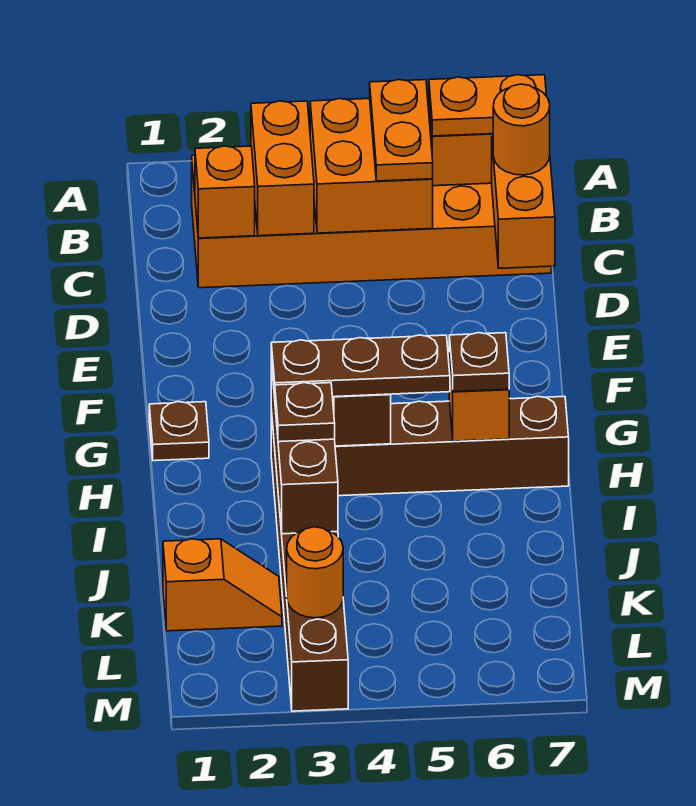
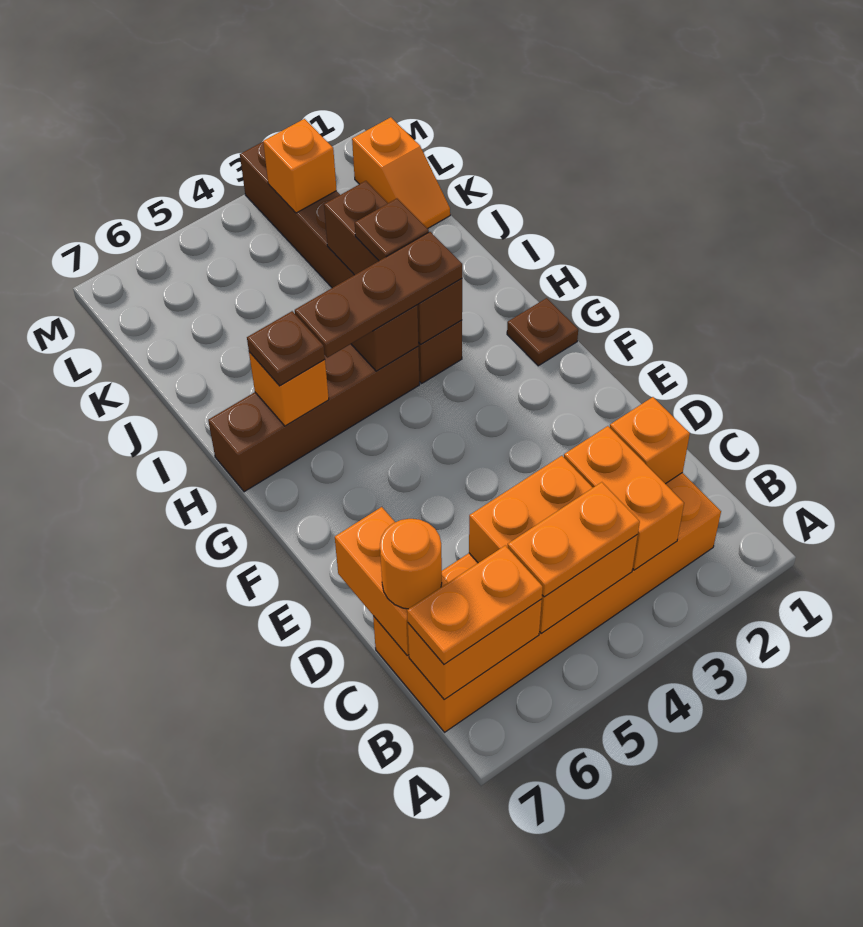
orange plate B5:C5 level 3 -> orange plate B4:B5 level 3
orange slope K1:K2 level 1 top 1 -> orange slope K1:L1 level 1 top L
orange round brick L3 level 2 -> orange brick L3 level 2

